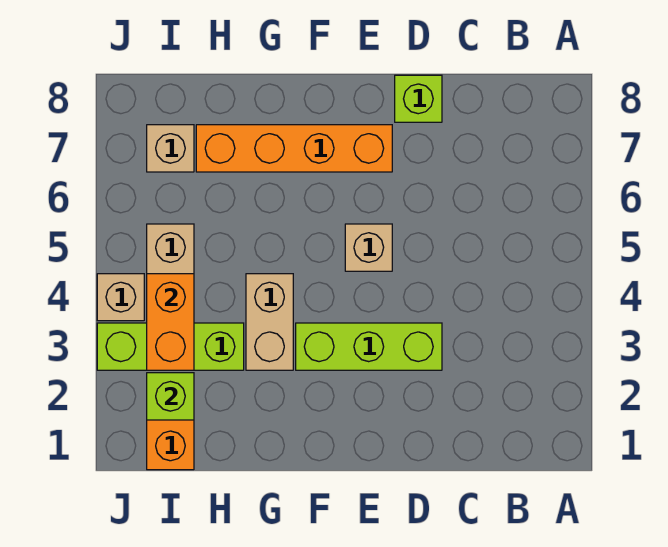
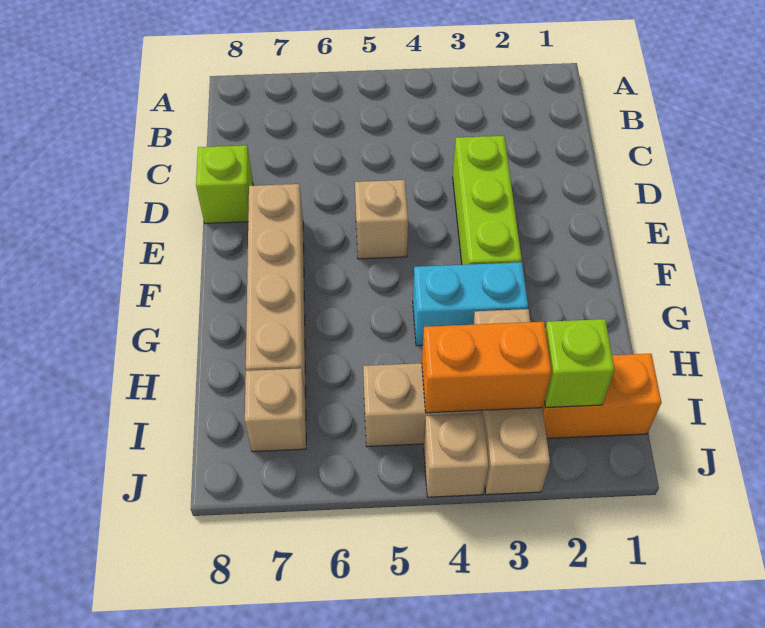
orange brick E7:H7 level 1 -> tan brick E7:H7 level 1
tan brick G3:G4 level 1 -> cyan brick G3:G4 level 1
lime brick H3:J3 level 1 -> tan brick H3:J3 level 1

